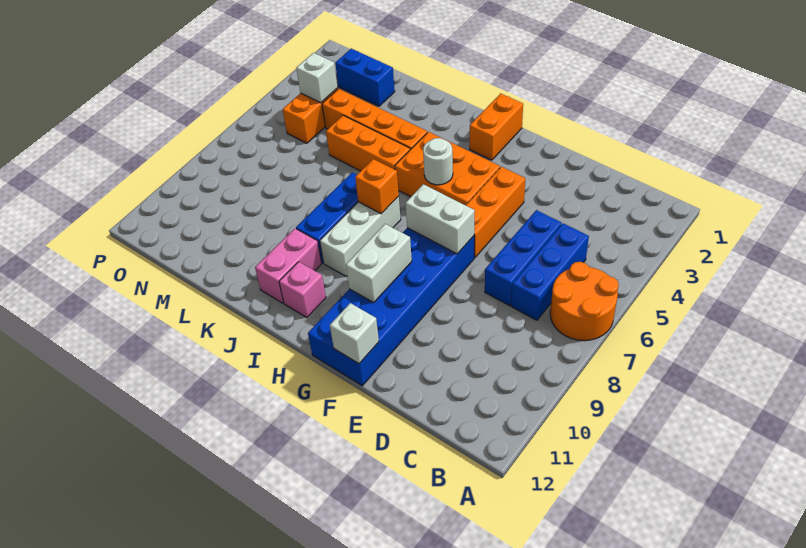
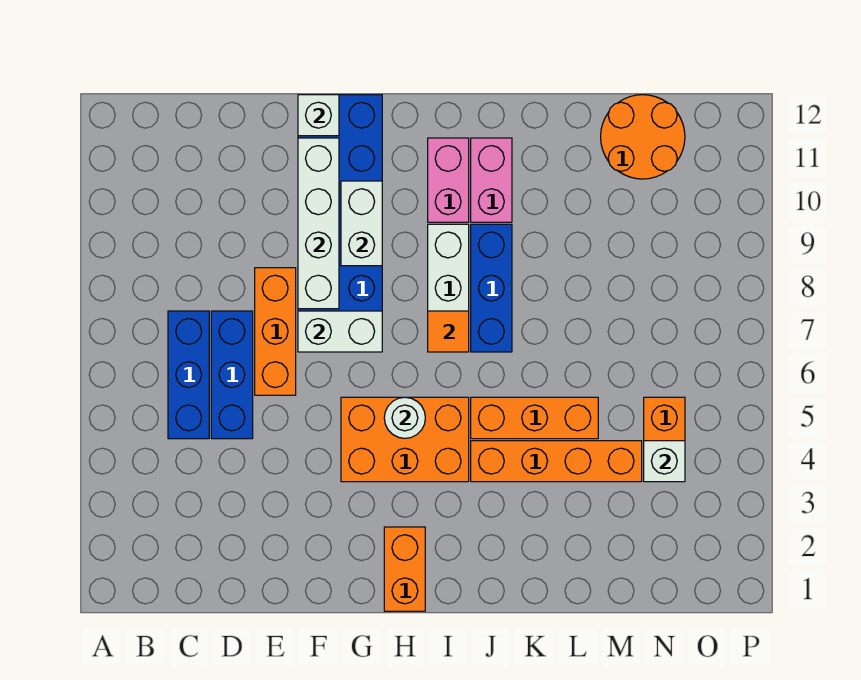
orange round brick A6:B7 level 1 -> orange round brick M11:N12 level 1
orange brick F4:F6 level 1 -> orange brick E6:E8 level 1
none -> white brick F8:F11 level 2
orange brick I7 level 2 -> orange tile I7 level 2
pink brick I11 level 1 -> pink brick I10:I11 level 1
blue brick M2:N2 level 1 -> none

